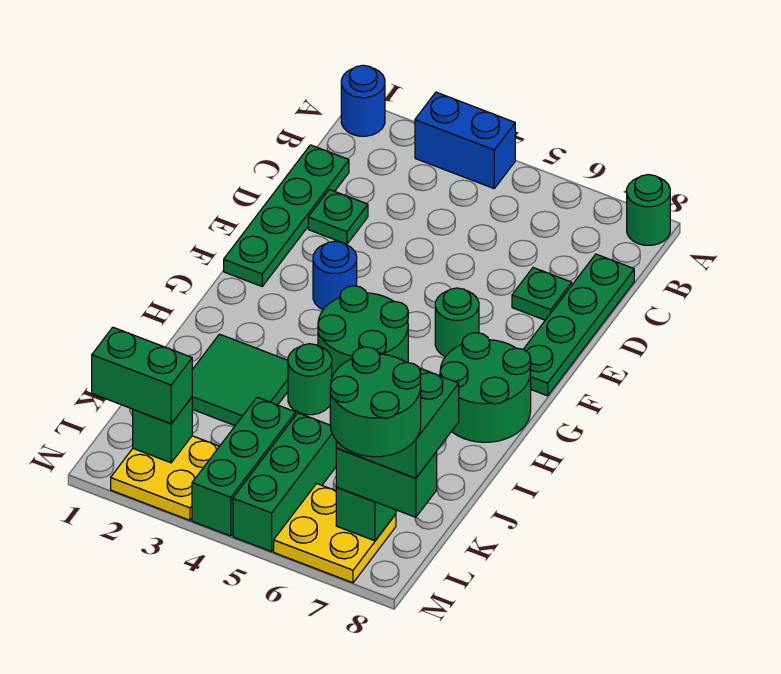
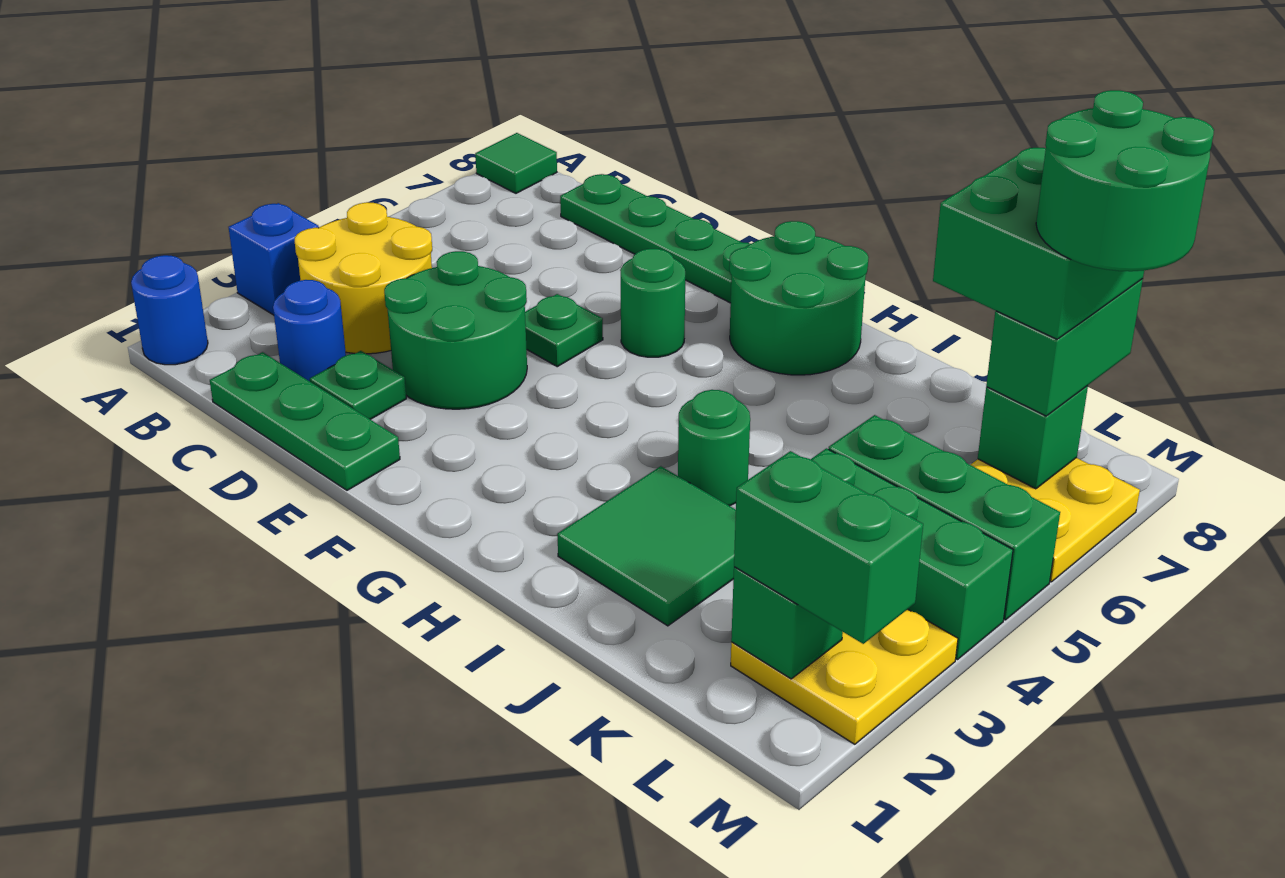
blue brick A3:A4 level 1 -> blue brick A3 level 1
green round brick A8 level 1 -> green tile A8 level 1
none -> yellow round brick B3:C4 level 1
green plate C1:F1 level 1 -> green plate C1:E1 level 1
green plate D7 level 1 -> green plate E5 level 1
blue round brick F3 level 1 -> blue round brick C2 level 1
green round brick G4:H5 level 1 -> green round brick D3:E4 level 1
green brick L1:L2 level 3 -> green brick L2:M2 level 3

